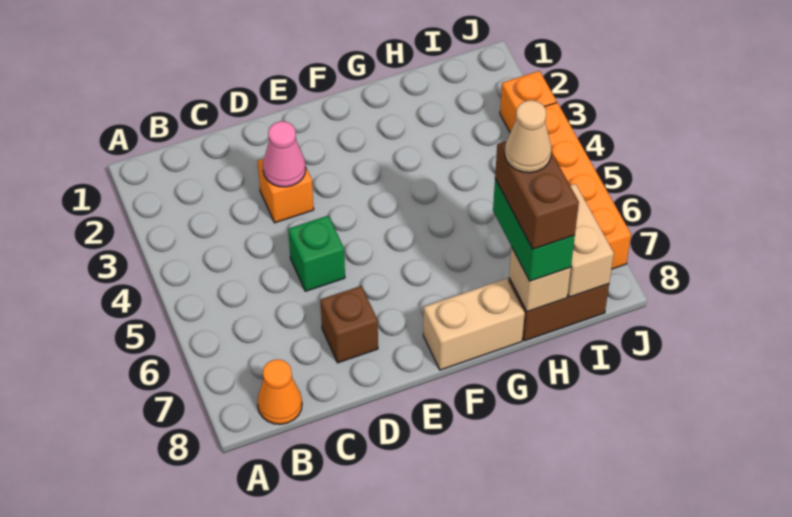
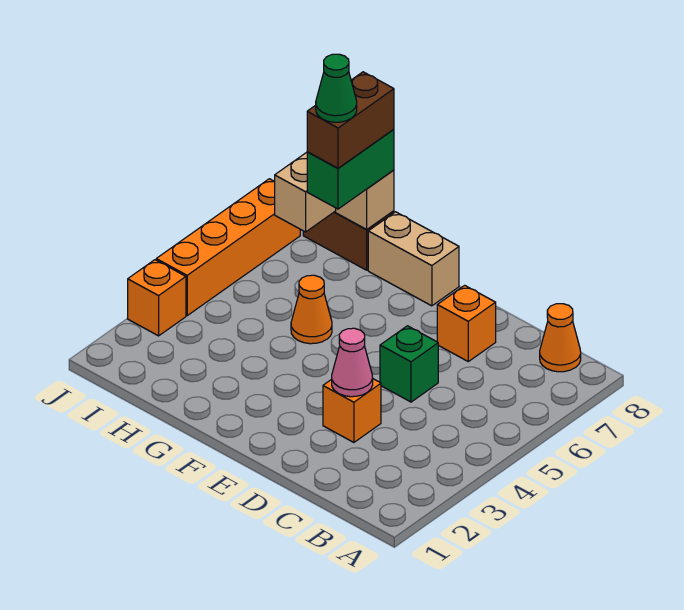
brown brick D7 level 1 -> orange brick D7 level 1
none -> orange cone G5 level 1
tan cone H7 level 5 -> green cone H7 level 5

